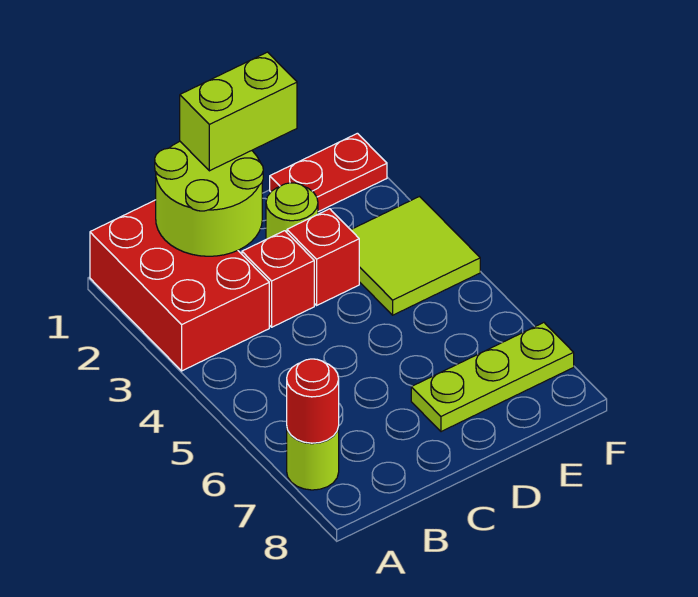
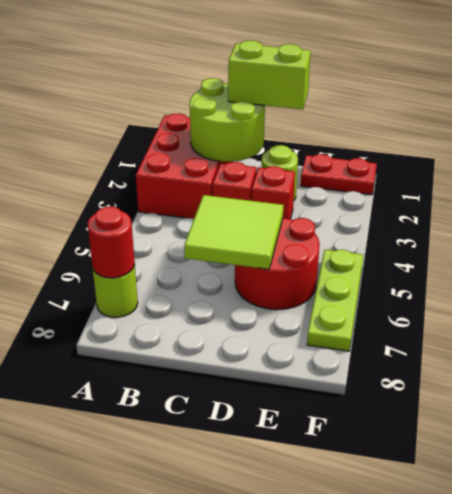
none -> red round brick D5:E6 level 1
lime plate D7:F7 level 1 -> lime plate F5:F7 level 1
lime tile E3:F4 level 1 -> lime tile C5:D6 level 2

